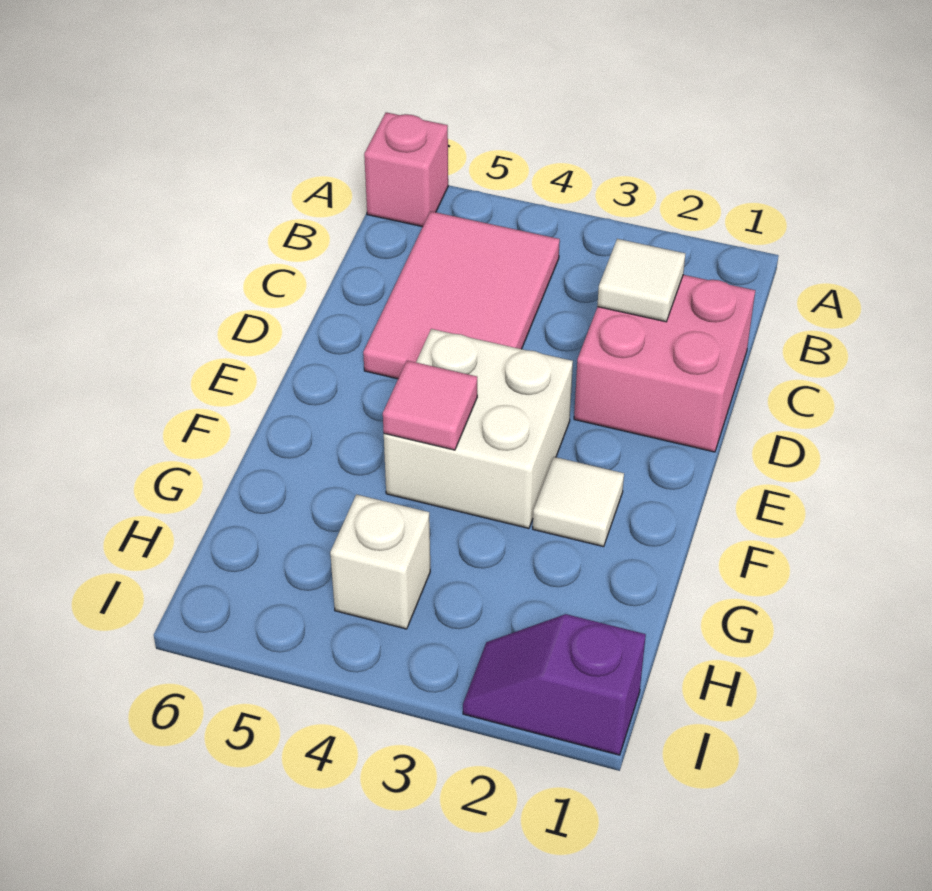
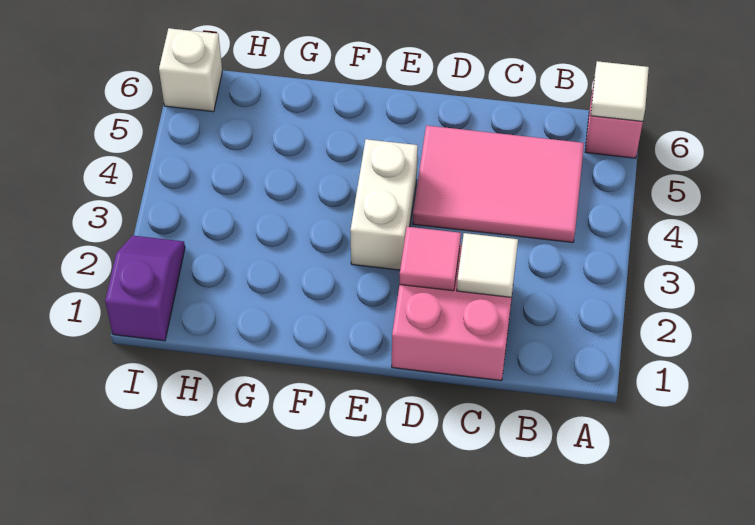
white brick E3:F4 level 1 -> white brick E3:E4 level 1
white tile F2 level 1 -> white tile A6 level 2
pink tile F4 level 2 -> pink tile D2 level 2
white brick H4 level 1 -> white brick I6 level 1

